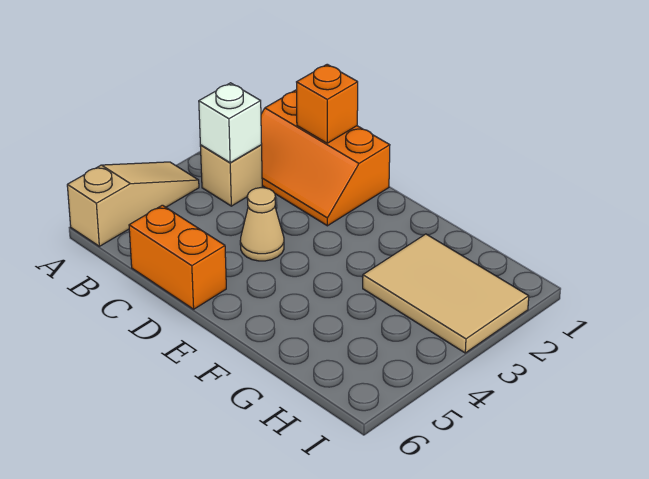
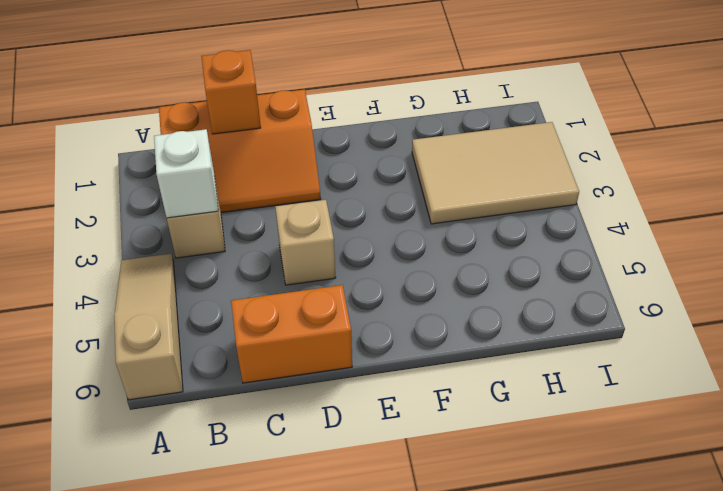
tan cone D4 level 1 -> tan brick D4 level 1

